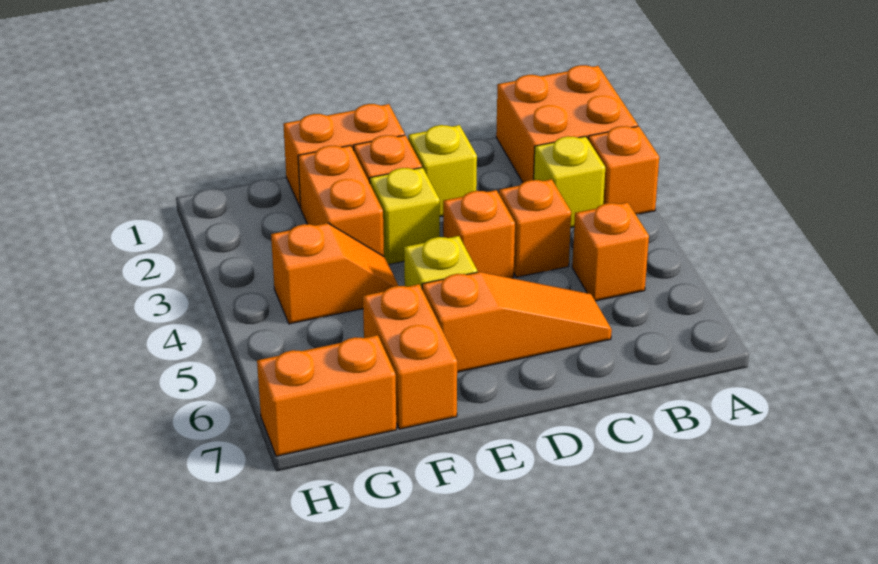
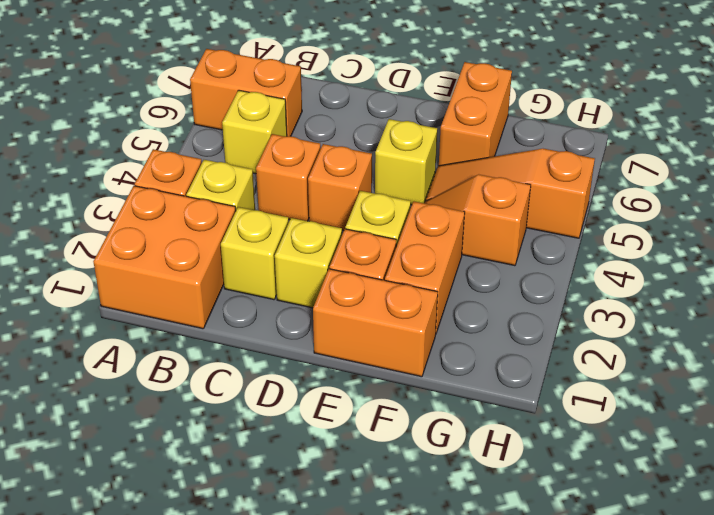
orange brick B5 level 1 -> yellow brick B5 level 1
none -> yellow brick C2 level 1
orange slope C6:E6 level 1 top E -> orange slope F5:H5 level 1 top H
orange brick G7:H7 level 1 -> orange brick A6:B6 level 1

